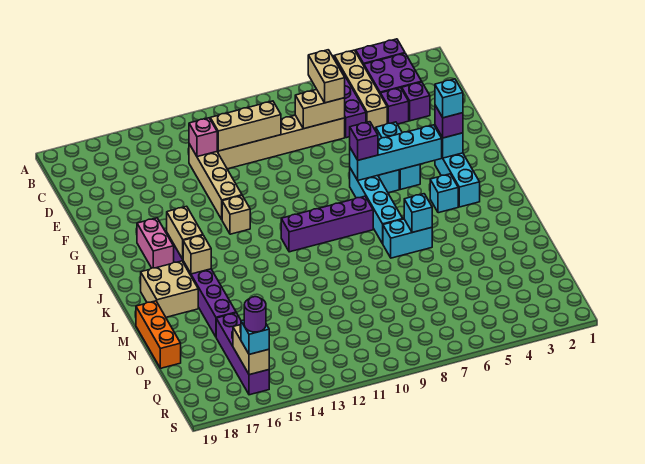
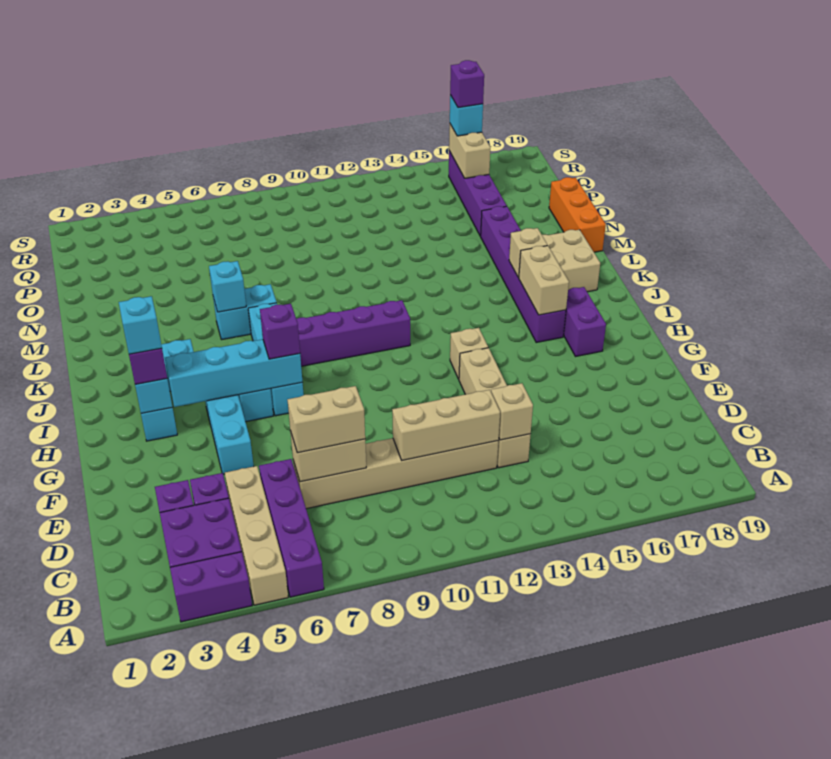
tan brick C7:D7 level 3 -> tan brick D7:D8 level 3
pink brick D13 level 2 -> tan brick D13 level 2
pink brick H17:I17 level 1 -> purple brick H17:I17 level 1
purple round brick R16 level 4 -> purple brick R16 level 4

